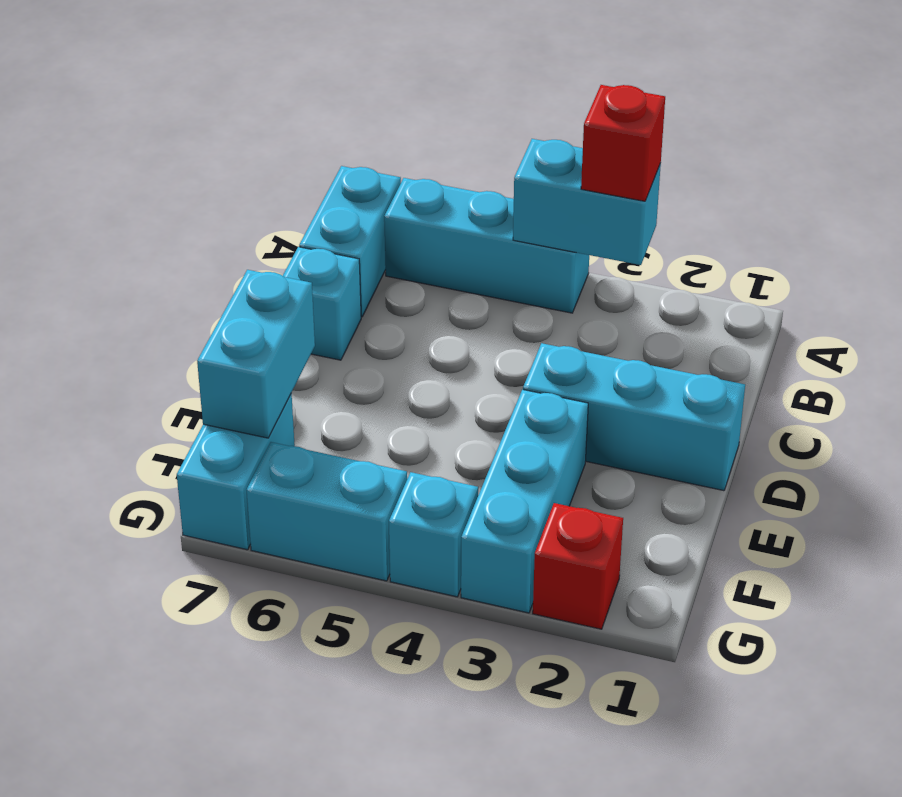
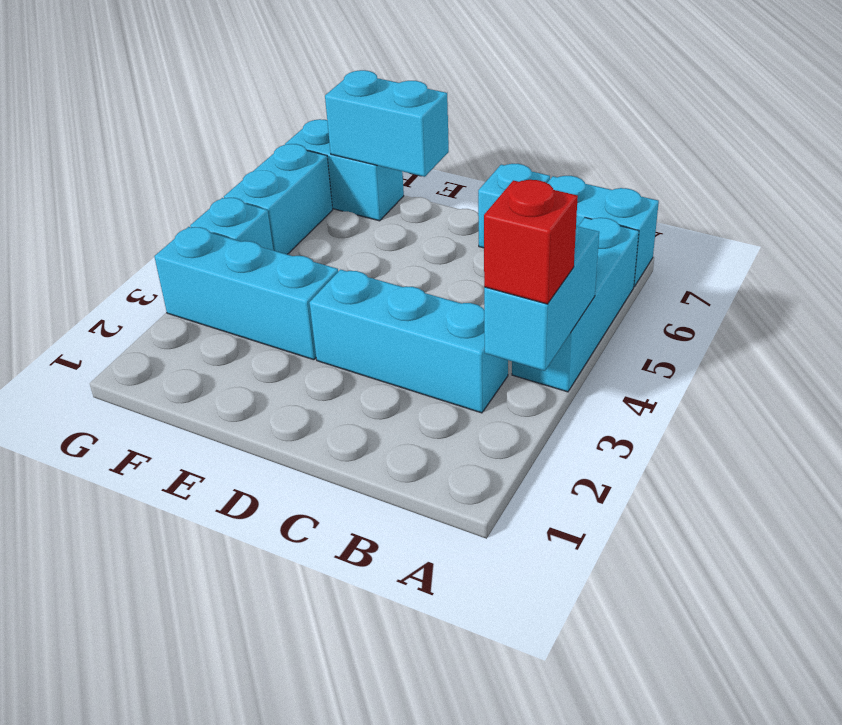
cyan brick D1:D3 level 1 -> cyan brick B3:D3 level 1
red brick G2 level 1 -> none

